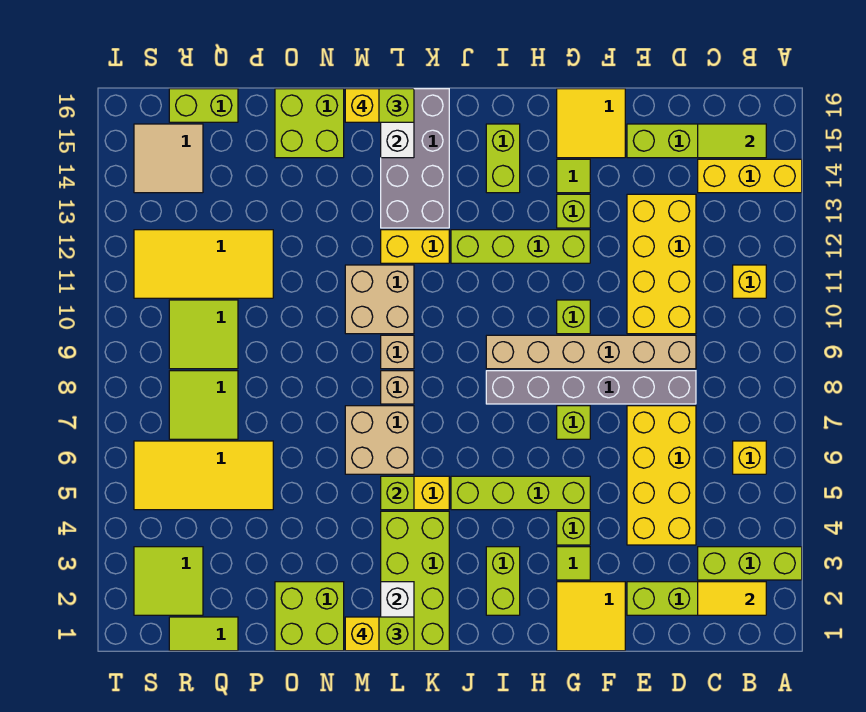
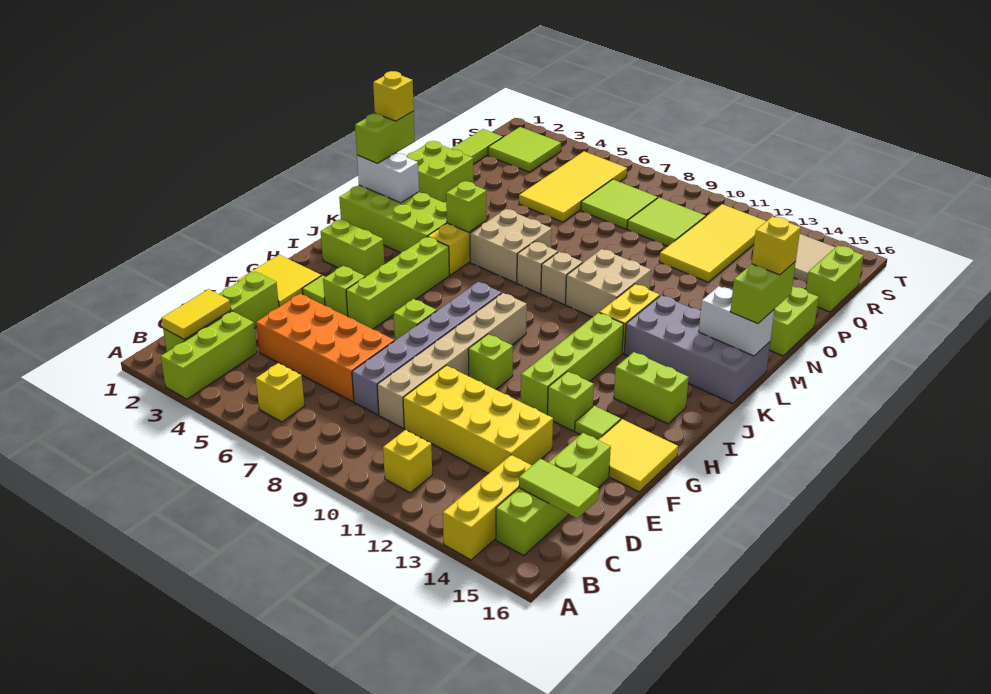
lime tile B15:C15 level 2 -> lime tile C15:C16 level 2
yellow brick D4:E7 level 1 -> orange brick D4:E7 level 1

